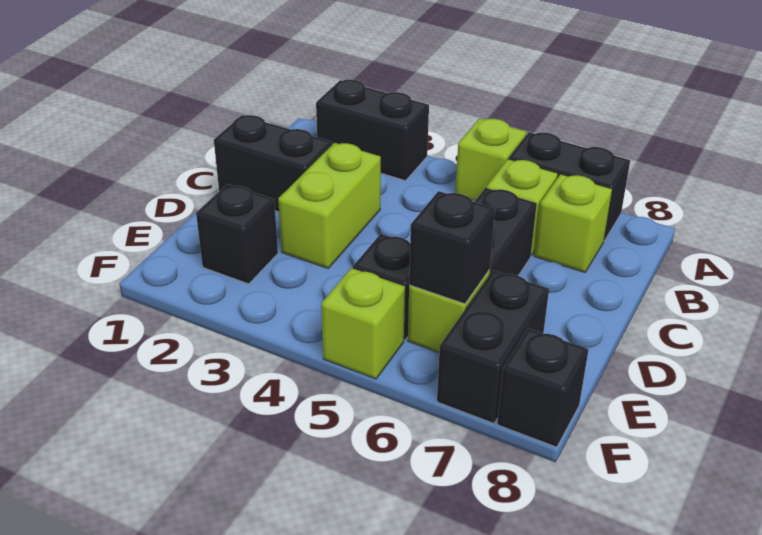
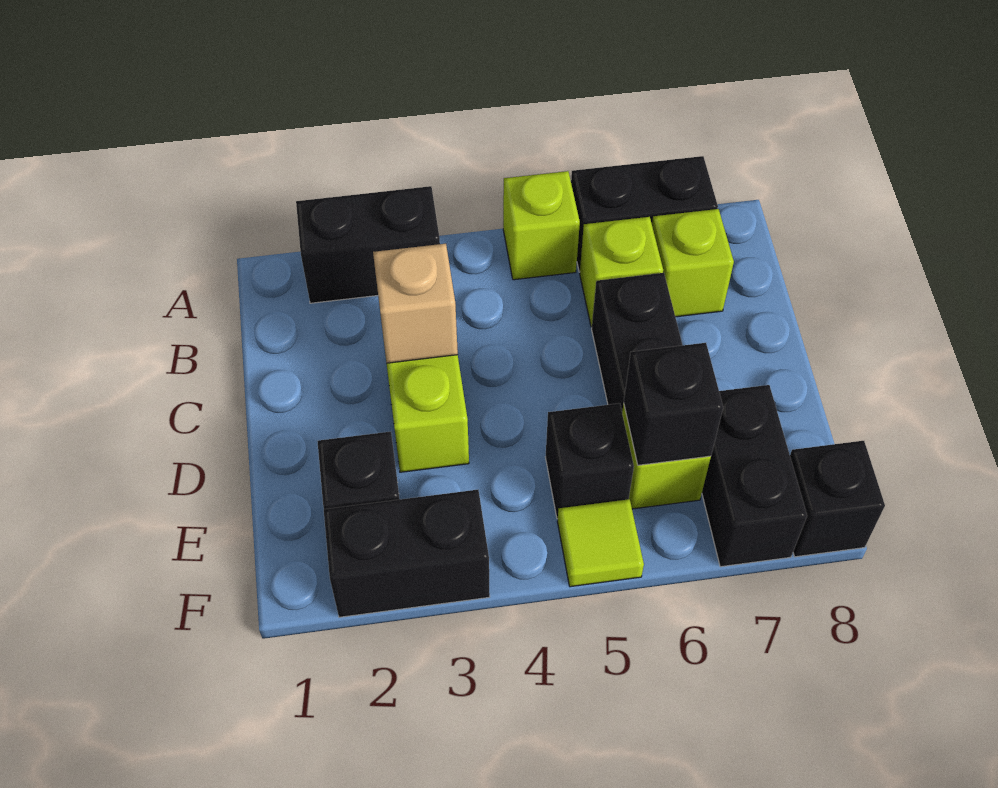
black brick C1:C2 level 1 -> black brick F2:F3 level 1
none -> tan brick C3 level 2
lime brick F5 level 1 -> lime tile F5 level 1

